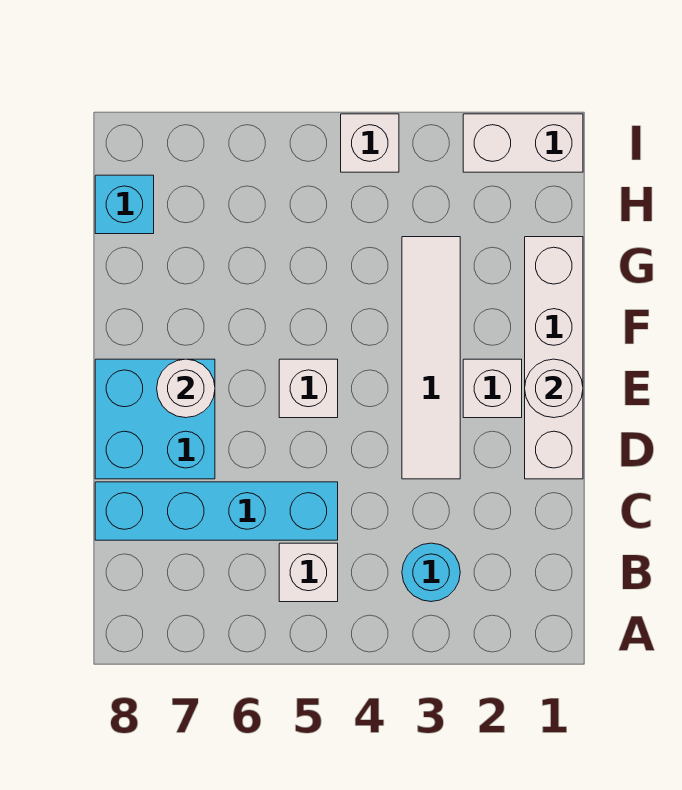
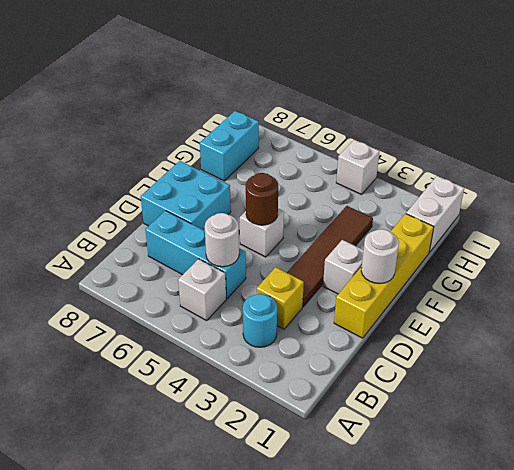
none -> yellow brick C3 level 1
cyan brick C5:C8 level 1 -> cyan brick C5:C7 level 1
white brick D1:G1 level 1 -> yellow brick D1:G1 level 1
white tile D3:G3 level 1 -> brown tile D3:G3 level 1
none -> brown round brick E5 level 2
white round brick E7 level 2 -> white round brick C5 level 2
cyan brick H8 level 1 -> cyan brick G8:H8 level 1
white brick I1:I2 level 1 -> white brick H1:I1 level 1

